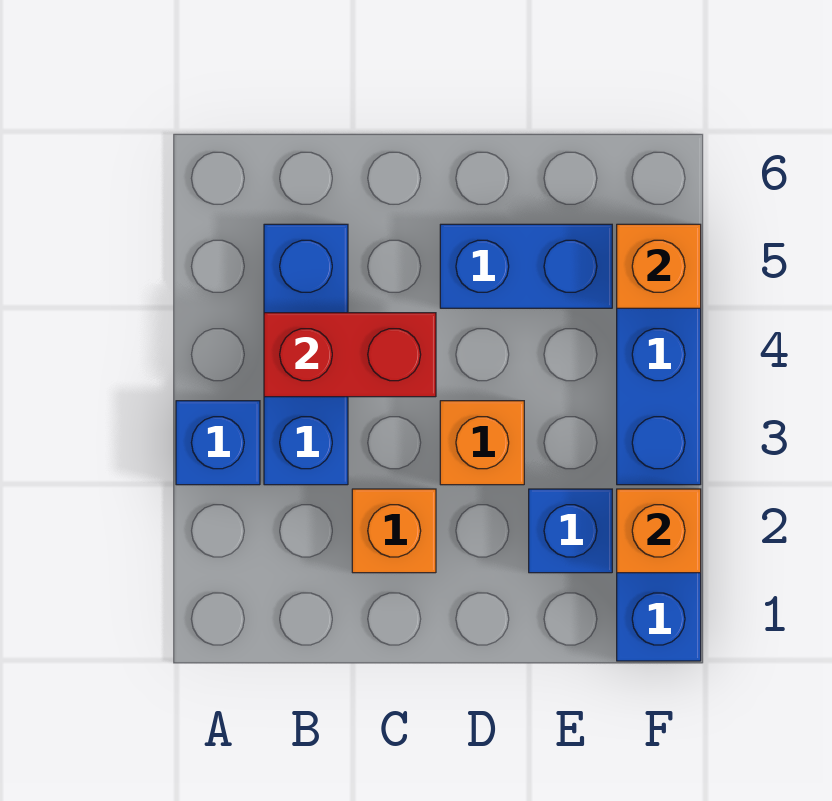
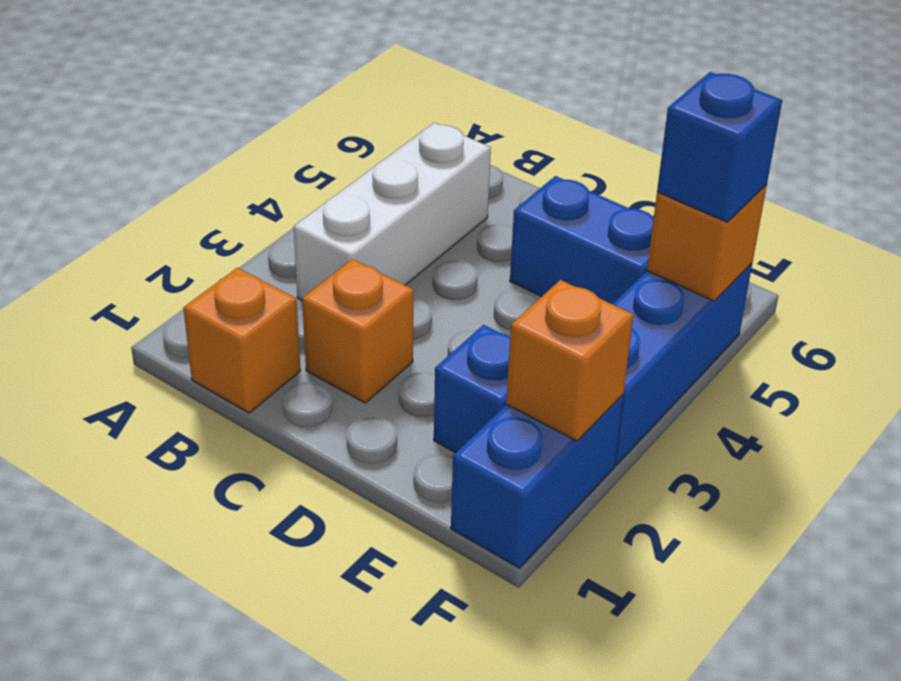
blue brick A3 level 1 -> blue brick F5 level 3
blue brick B3:B5 level 1 -> white brick B3:B5 level 1
red brick B4:C4 level 2 -> none
orange brick D3 level 1 -> orange brick B1 level 1

